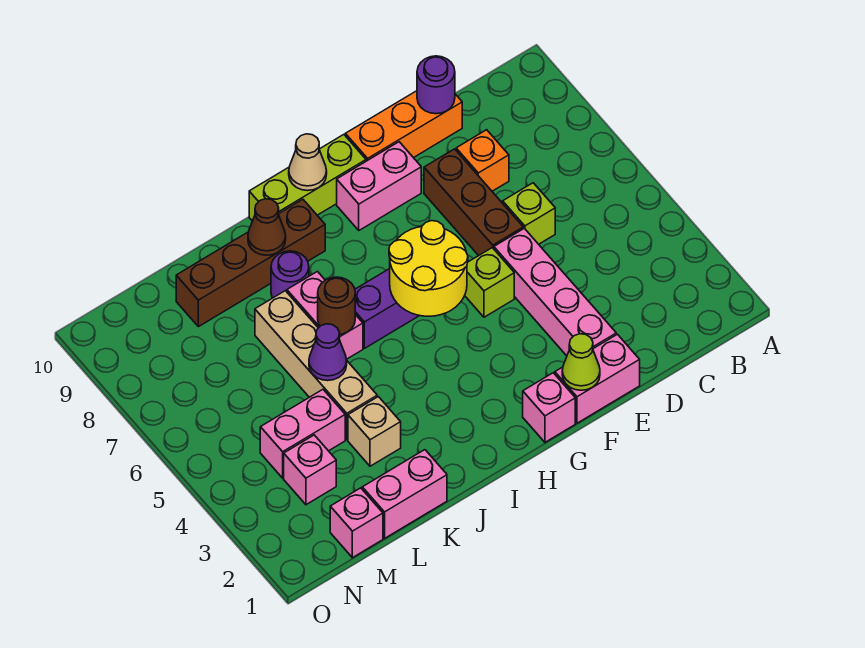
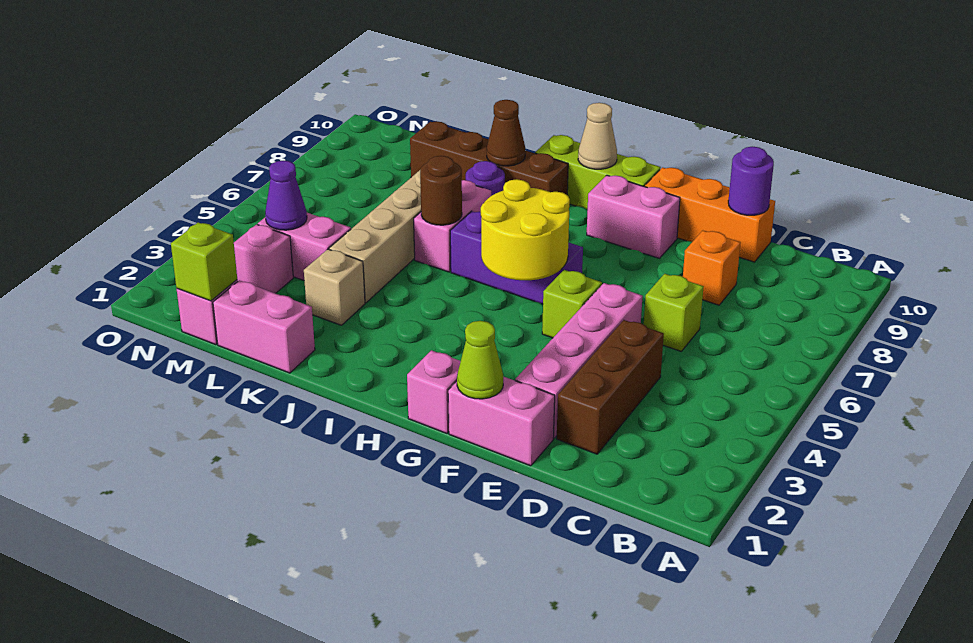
brown brick E6:E8 level 1 -> brown brick D2:D4 level 1
purple cone K5 level 2 -> purple cone M4 level 2
none -> lime brick M1 level 2

